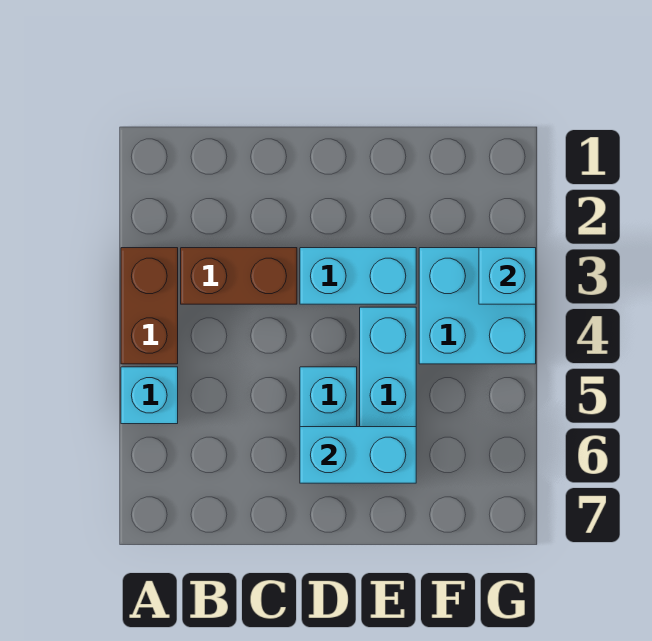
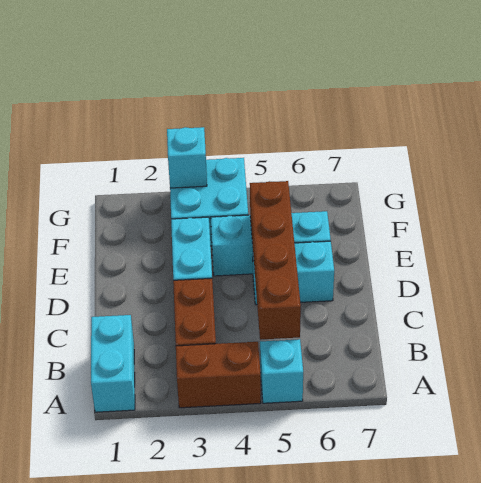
none -> brown brick B5:E5 level 2
cyan brick D6:E6 level 2 -> cyan brick A1:B1 level 1

